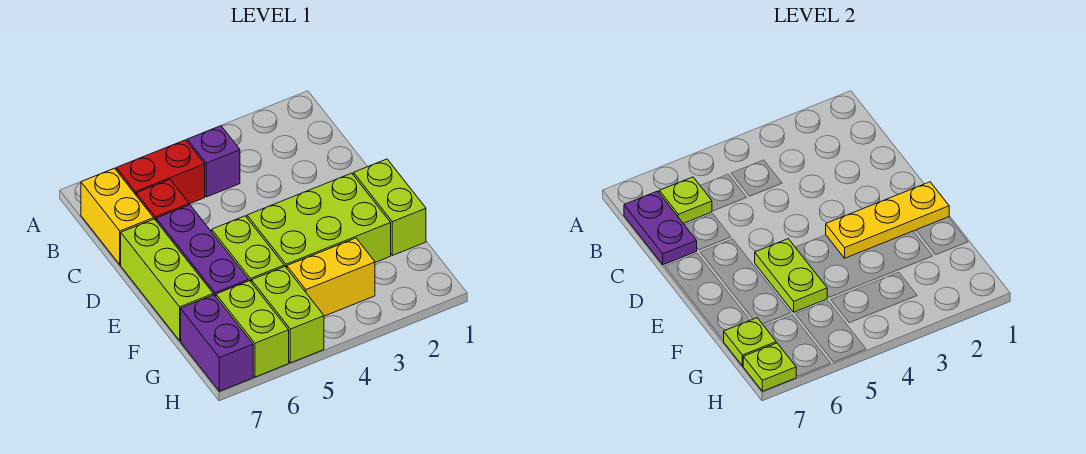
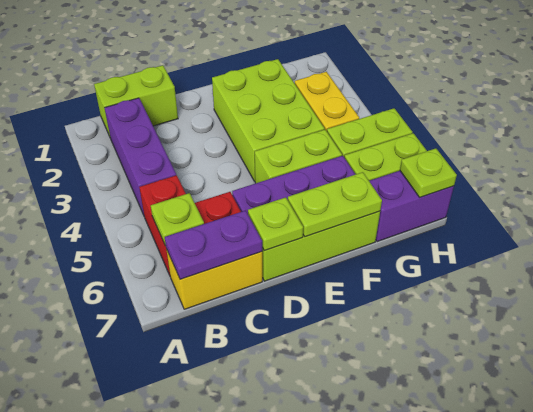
purple brick B4 level 1 -> purple brick B2:B4 level 1
lime brick E1:F1 level 1 -> lime brick B1:C1 level 1
yellow plate E1:E3 level 2 -> none
lime plate E5:F5 level 2 -> lime plate E7:F7 level 2
lime plate G7 level 2 -> lime plate D7 level 2

